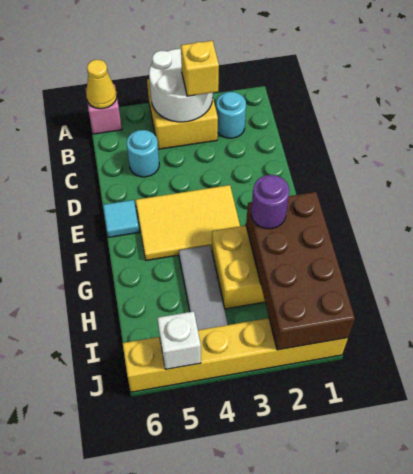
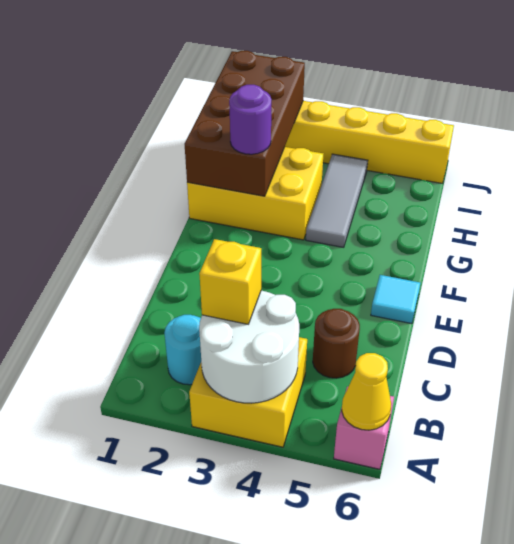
cyan round brick C5 level 1 -> brown round brick C5 level 1
yellow tile E3:F5 level 1 -> none
white brick J5 level 2 -> none

